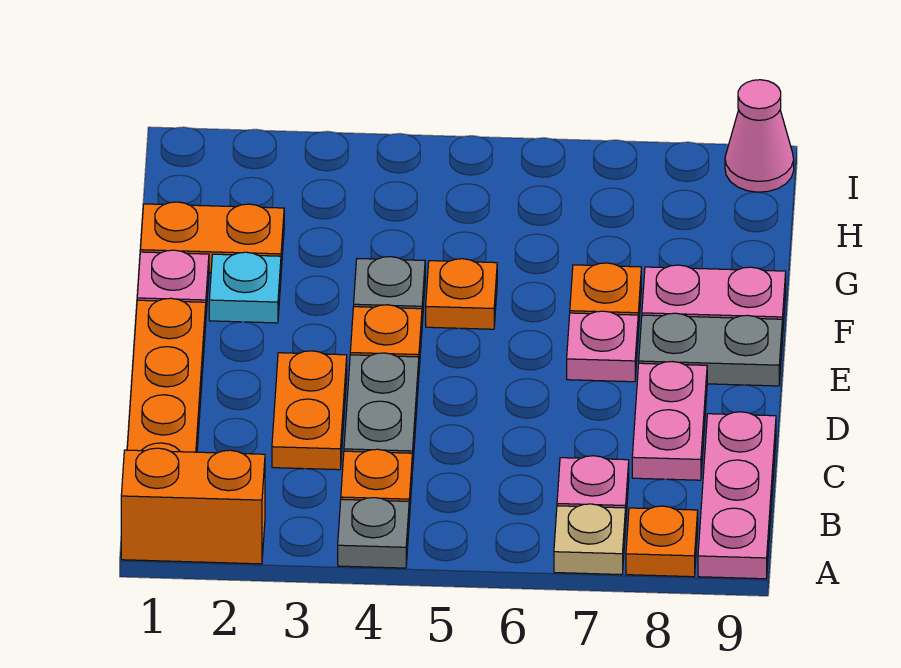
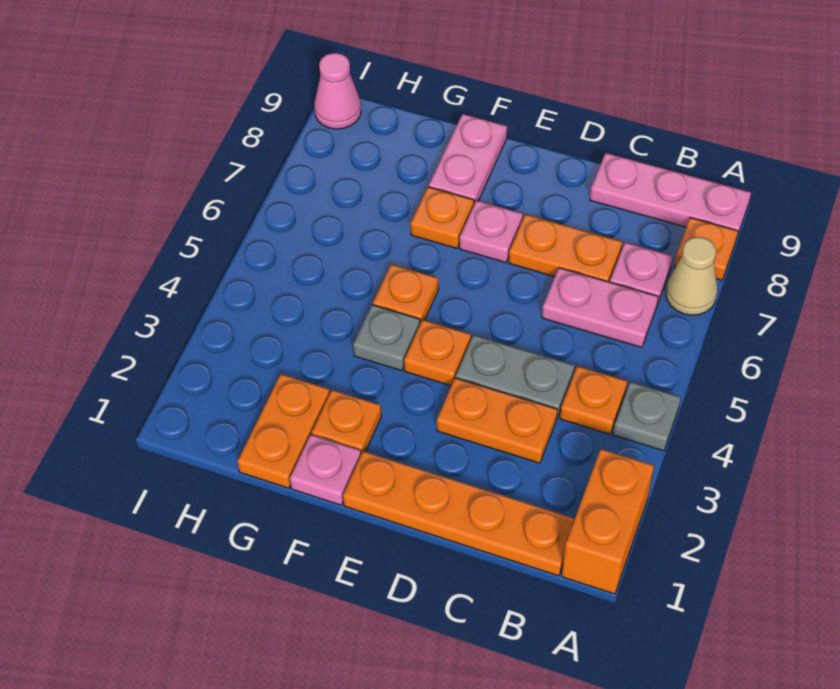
tan plate A7 level 1 -> tan cone A7 level 1
none -> orange plate C7:D7 level 1
pink plate C8:D8 level 1 -> pink plate B6:C6 level 1
grey plate E8:E9 level 1 -> none
cyan plate F2 level 1 -> orange plate F2 level 1

